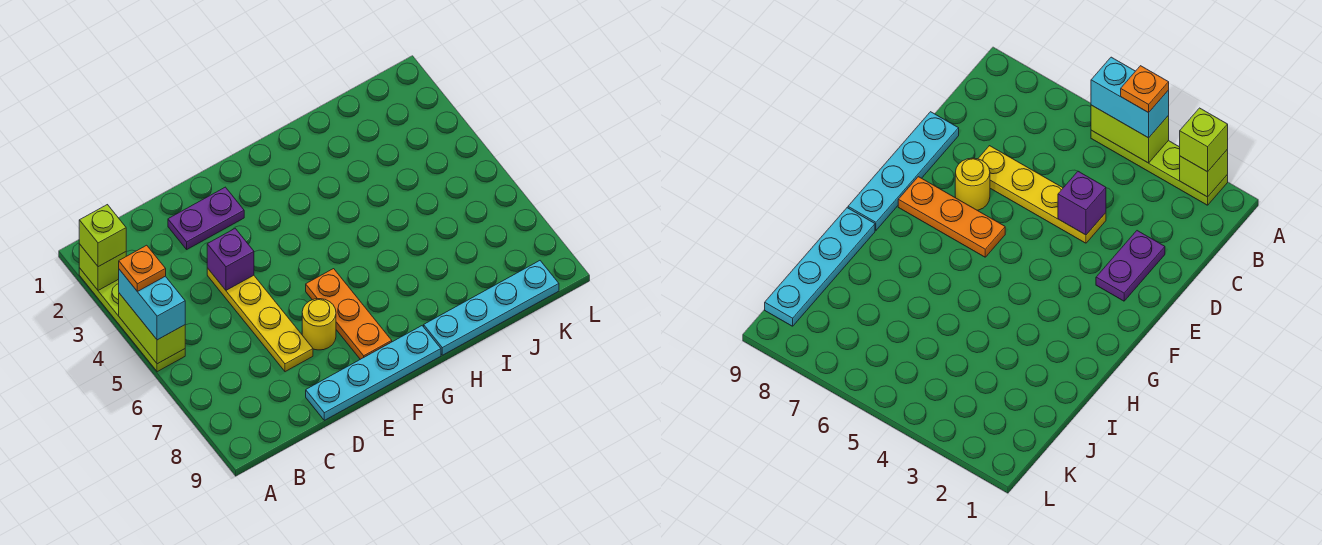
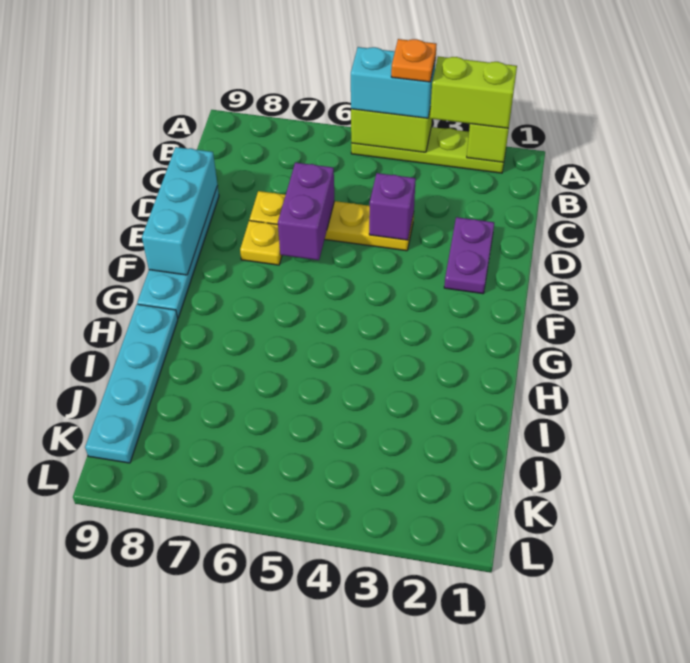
lime brick A2 level 3 -> lime brick A2:A3 level 3
none -> purple brick D6:E6 level 2
none -> cyan brick D9:F9 level 2
yellow round brick E7 level 1 -> yellow plate E7 level 1
orange plate F6:F8 level 1 -> none

